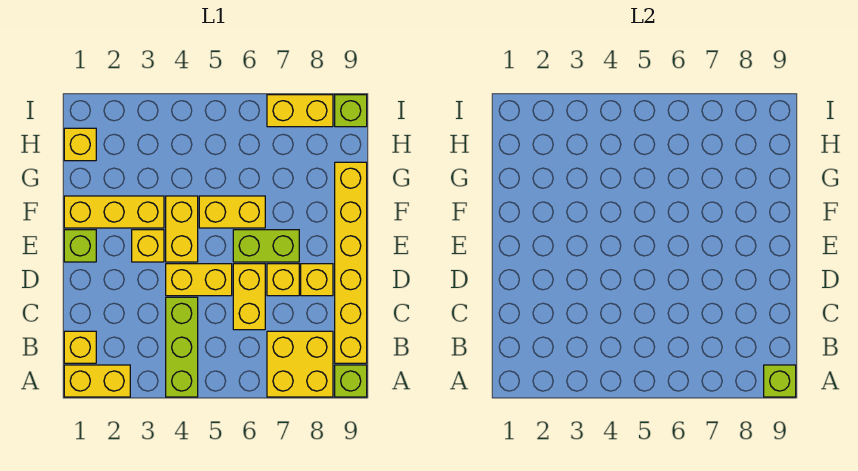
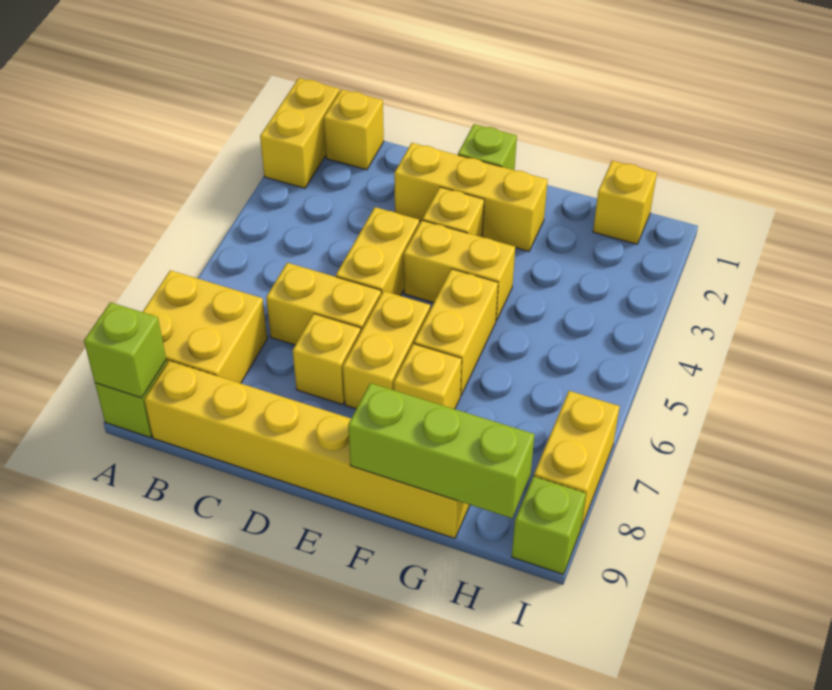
lime brick A4:C4 level 1 -> lime brick F9:H9 level 2
yellow brick D8 level 1 -> yellow brick F7 level 1
lime brick E6:E7 level 1 -> yellow brick E6:E7 level 1
yellow brick F1:F3 level 1 -> yellow brick D2:F2 level 1

